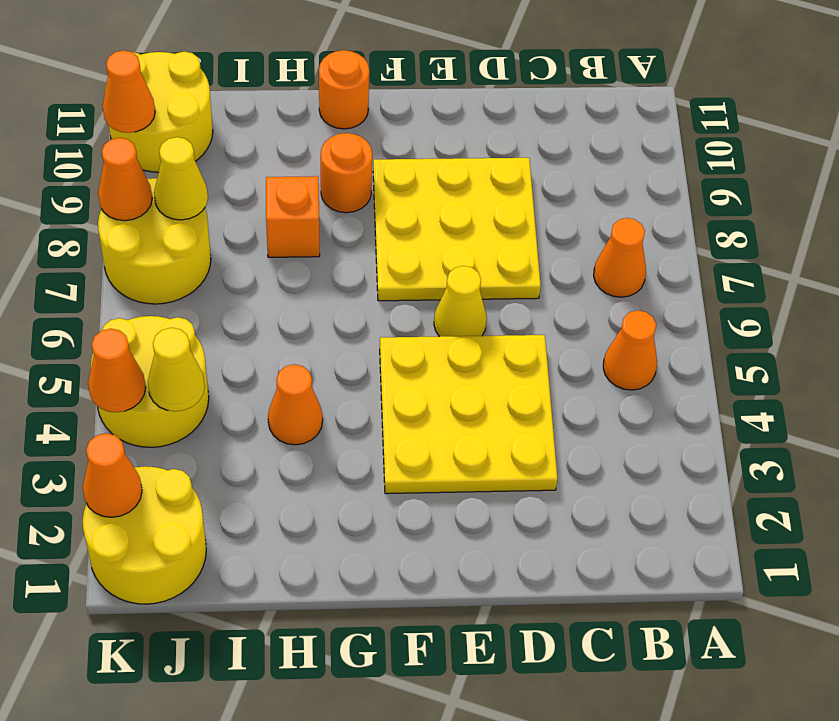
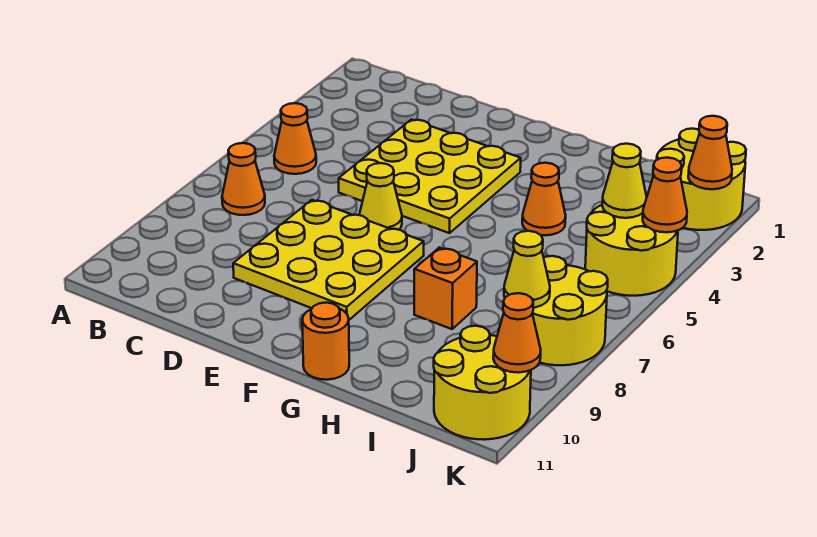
orange round brick G9 level 1 -> none
orange cone K8 level 2 -> none

